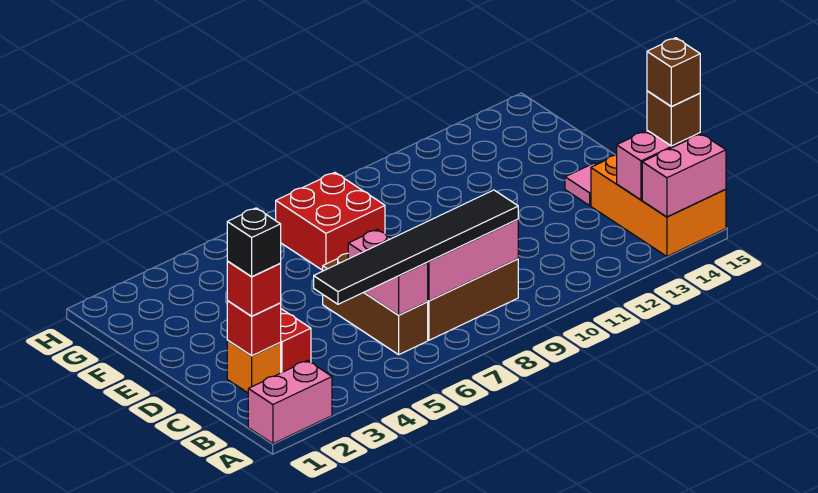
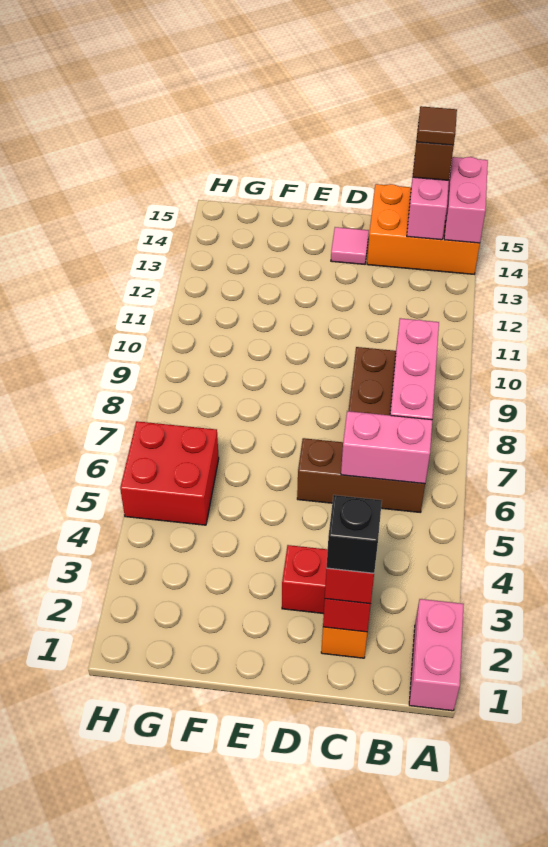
black tile B4:B9 level 3 -> none
brown brick B15 level 4 -> brown tile B15 level 4
red brick F7:G8 level 1 -> red brick G5:H6 level 1

